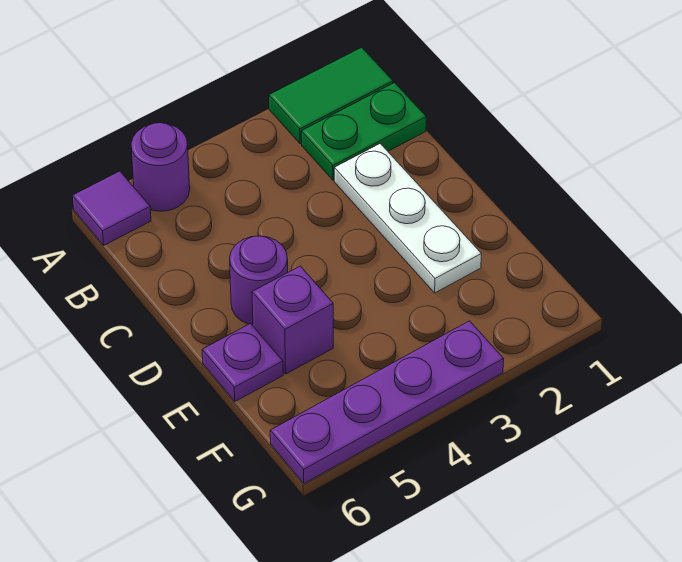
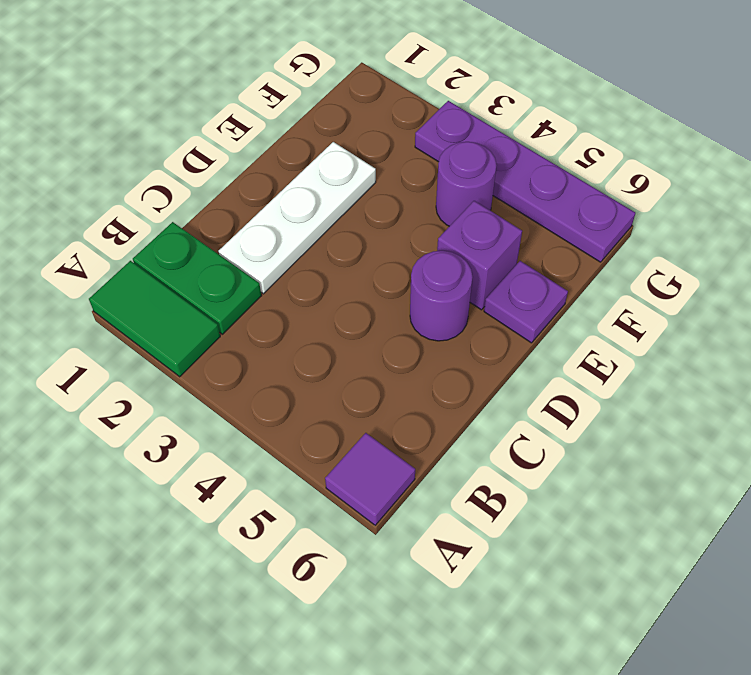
purple round brick A5 level 1 -> purple round brick F4 level 1

